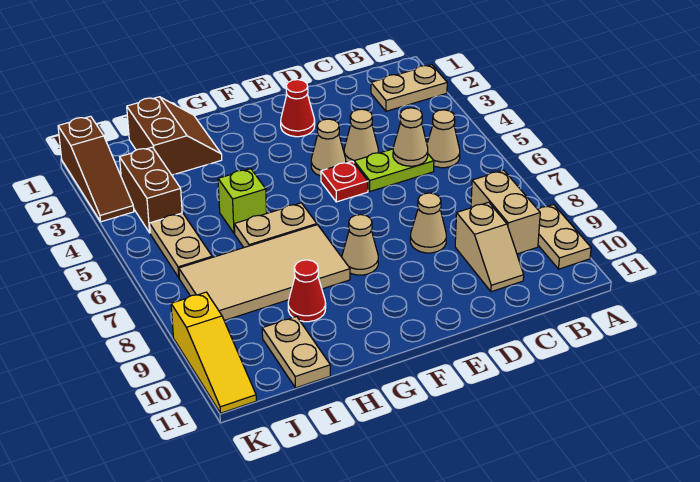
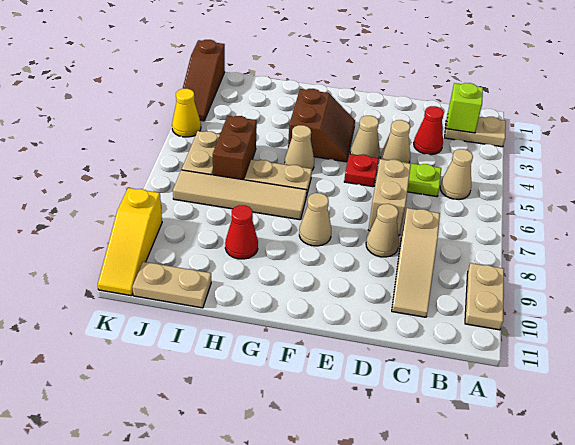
tan brick B8:B9 level 1 -> tan brick D6:D7 level 1
tan cone C5 level 2 -> tan cone G5 level 1
tan slope C9:C10 level 1 top 9 -> tan slope C8:C10 level 1 top 8
red cone E2 level 1 -> red cone C3 level 1
tan tile G7:J8 level 1 -> tan tile G7:J7 level 1
brown slope H1:I2 level 1 top I -> brown slope F3:G4 level 1 top G
lime brick H5 level 1 -> lime brick B2 level 2
tan plate I10:I11 level 1 -> tan plate I11:J11 level 1
brown brick J3:J4 level 1 -> brown brick I5:I6 level 1
none -> yellow cone K4 level 1

